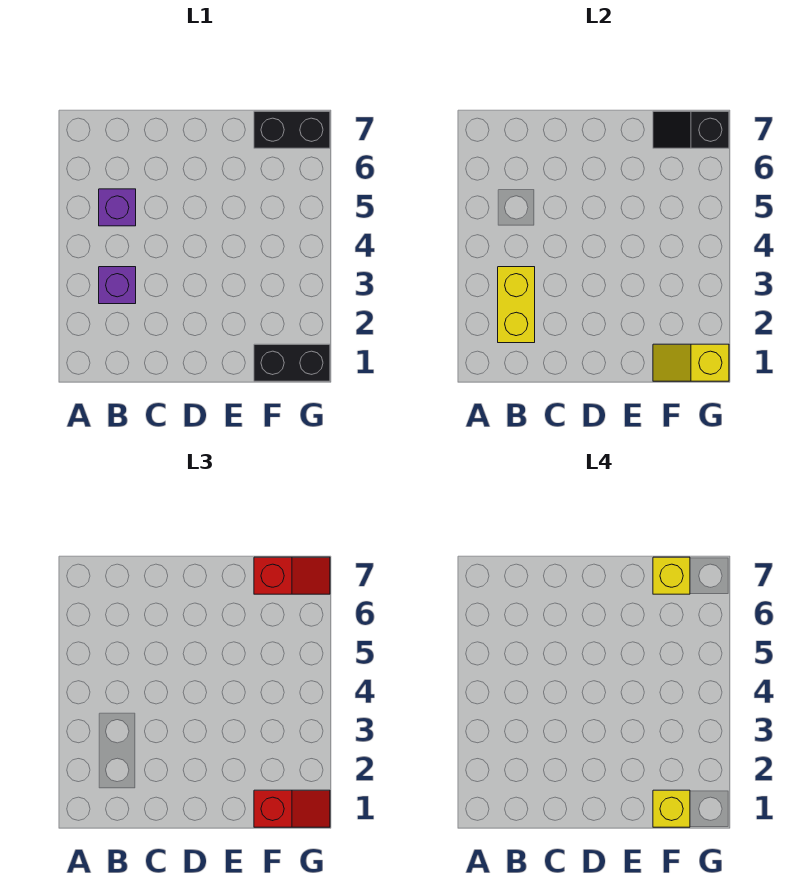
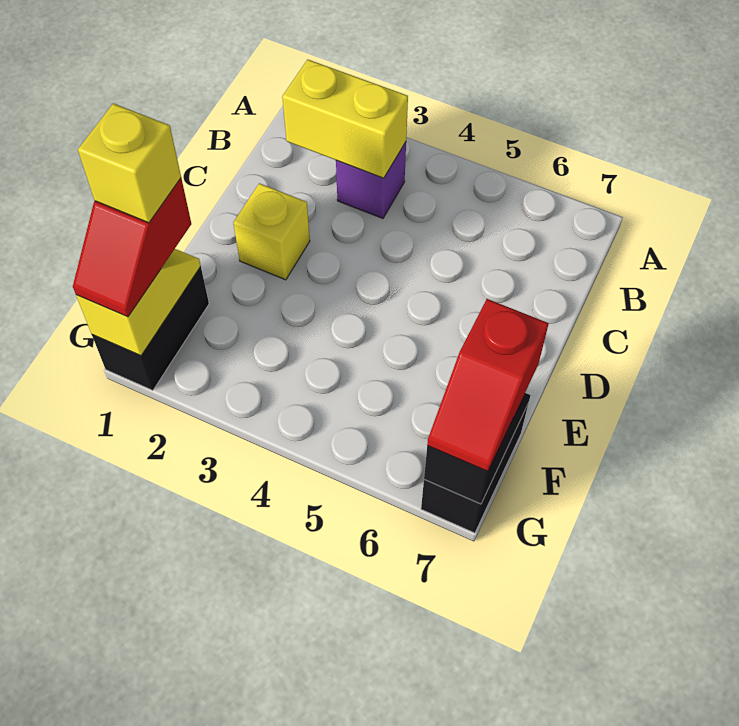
purple brick B5 level 1 -> none
yellow brick F7 level 4 -> yellow brick D2 level 1

